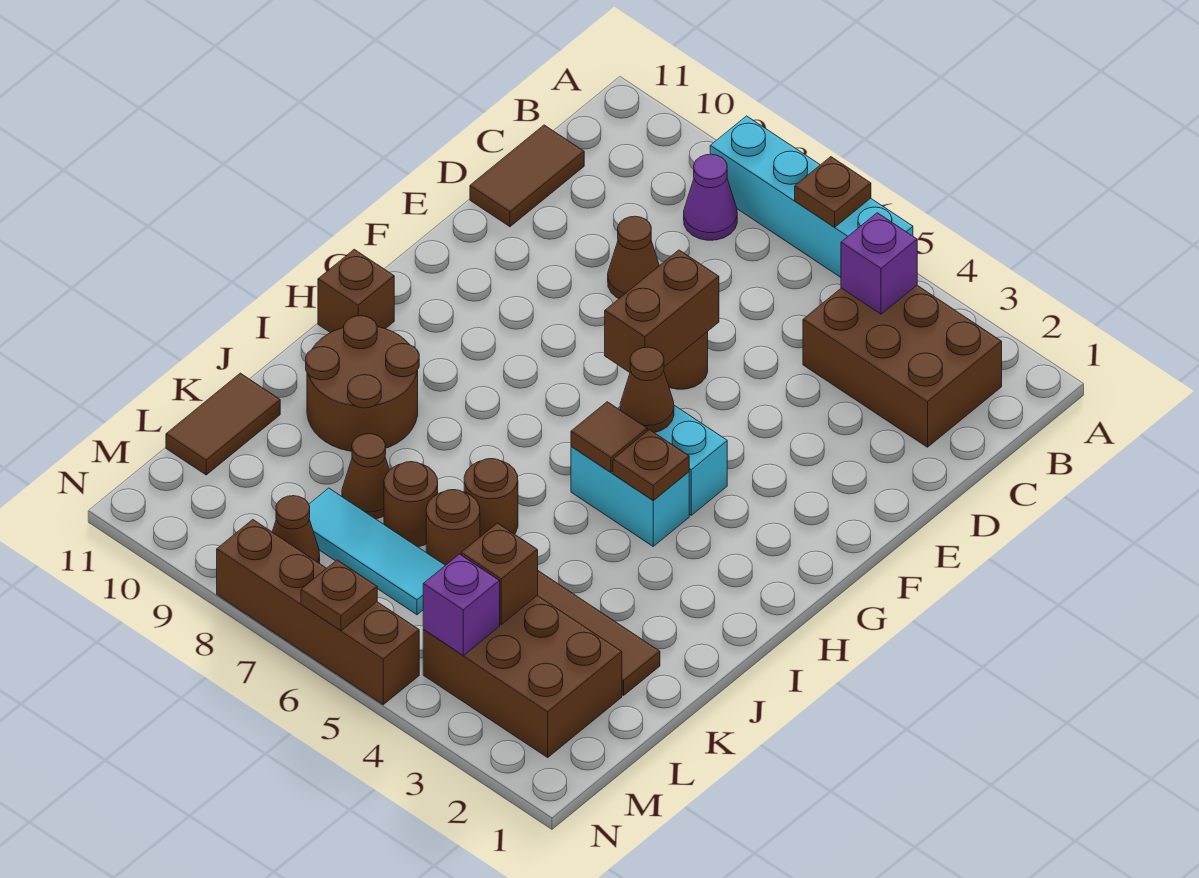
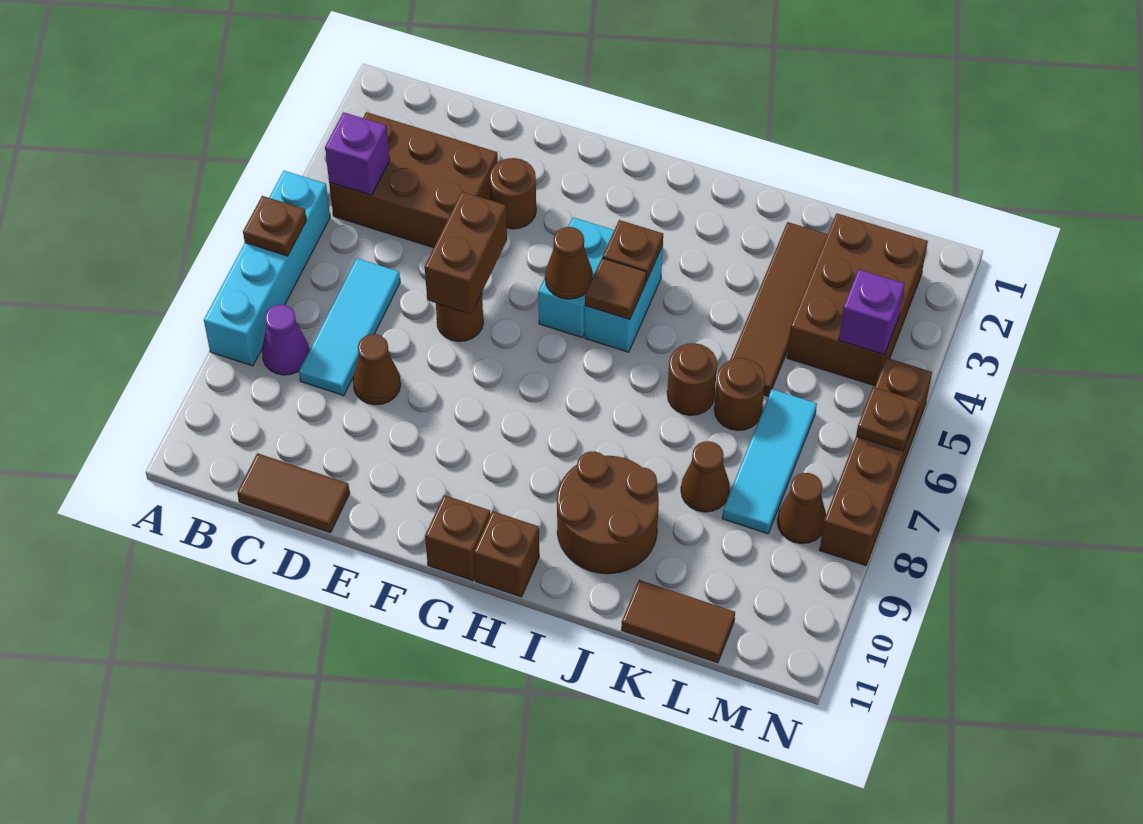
brown brick B2:C4 level 1 -> brown brick B3:D4 level 1
none -> cyan tile C6:C8 level 1
brown brick E6:F6 level 2 -> brown brick E5:E6 level 2
brown round brick K7 level 1 -> brown round brick E3 level 1
brown brick L4 level 2 -> brown brick G11 level 1

